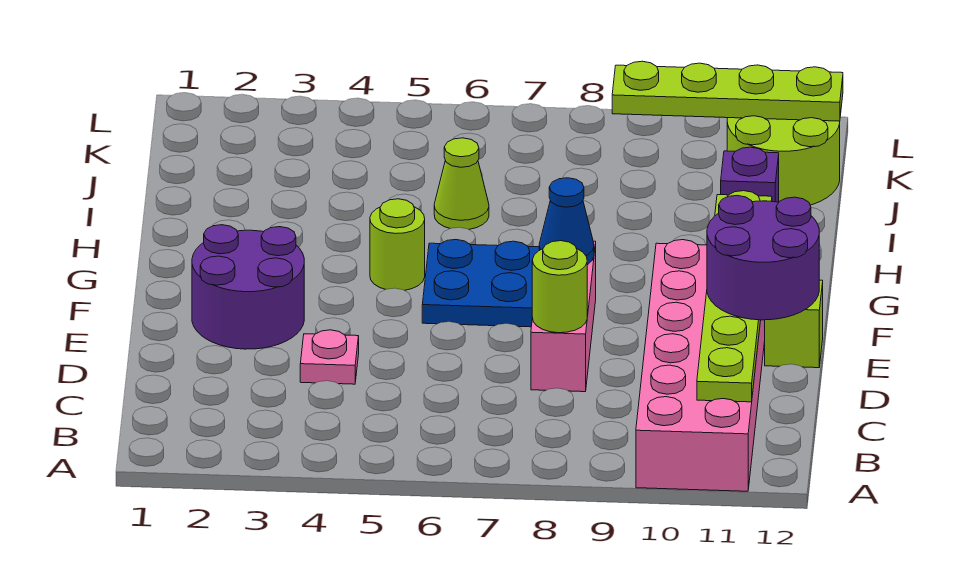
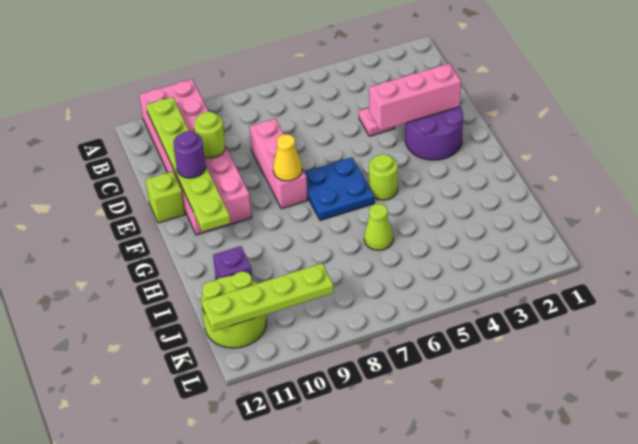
lime round brick D8 level 2 -> lime round brick D10 level 2
purple round brick D11:E12 level 3 -> purple round brick E11 level 3
none -> pink brick E2:E4 level 2
blue cone F8 level 2 -> yellow cone F8 level 2

